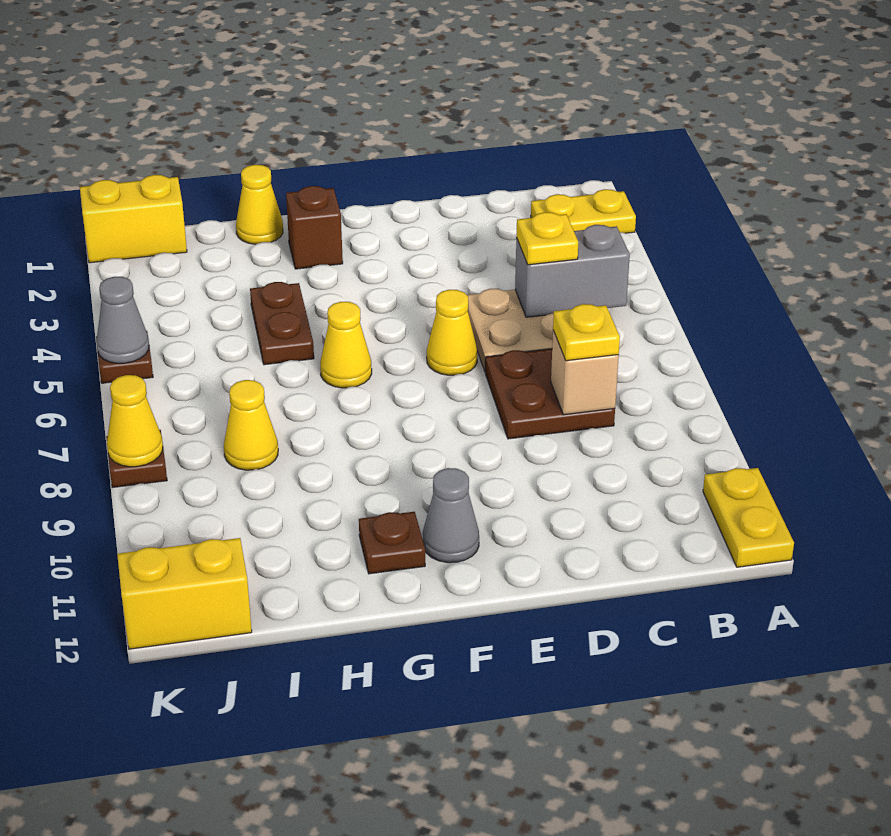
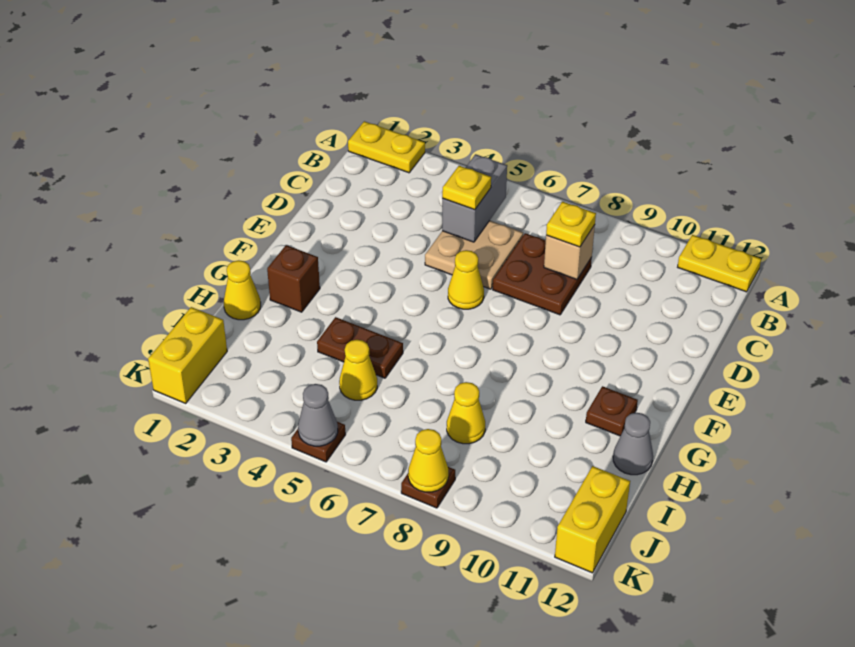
yellow plate A2:B2 level 1 -> yellow plate A1:A2 level 1
grey cone F11 level 1 -> grey cone H12 level 1
yellow cone G6 level 1 -> yellow cone I5 level 1

